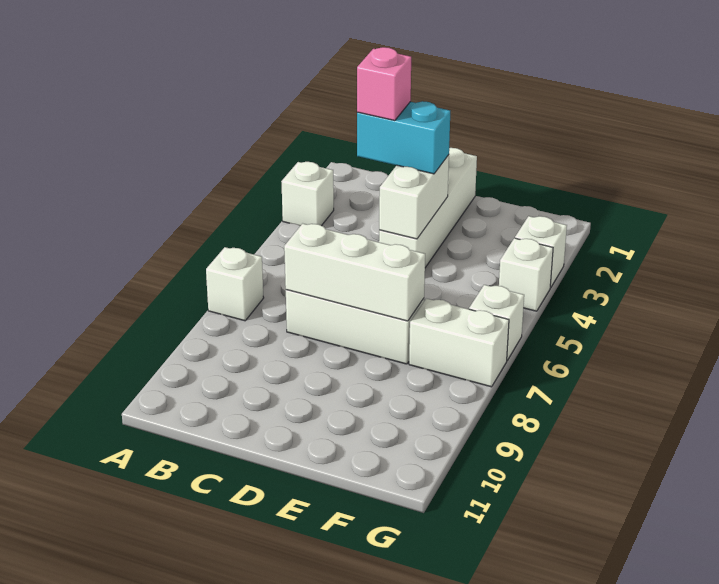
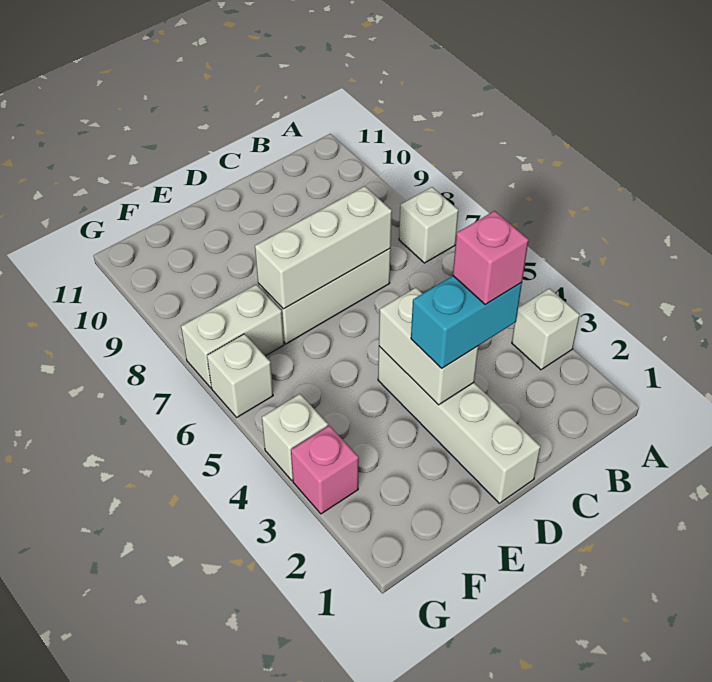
white brick G3 level 1 -> pink brick G3 level 1

